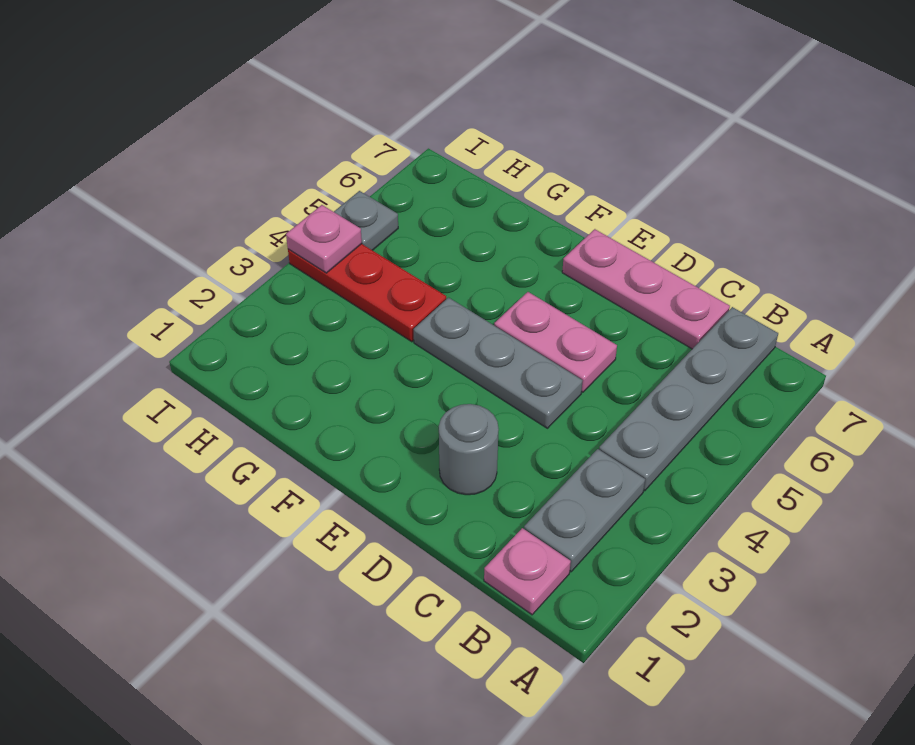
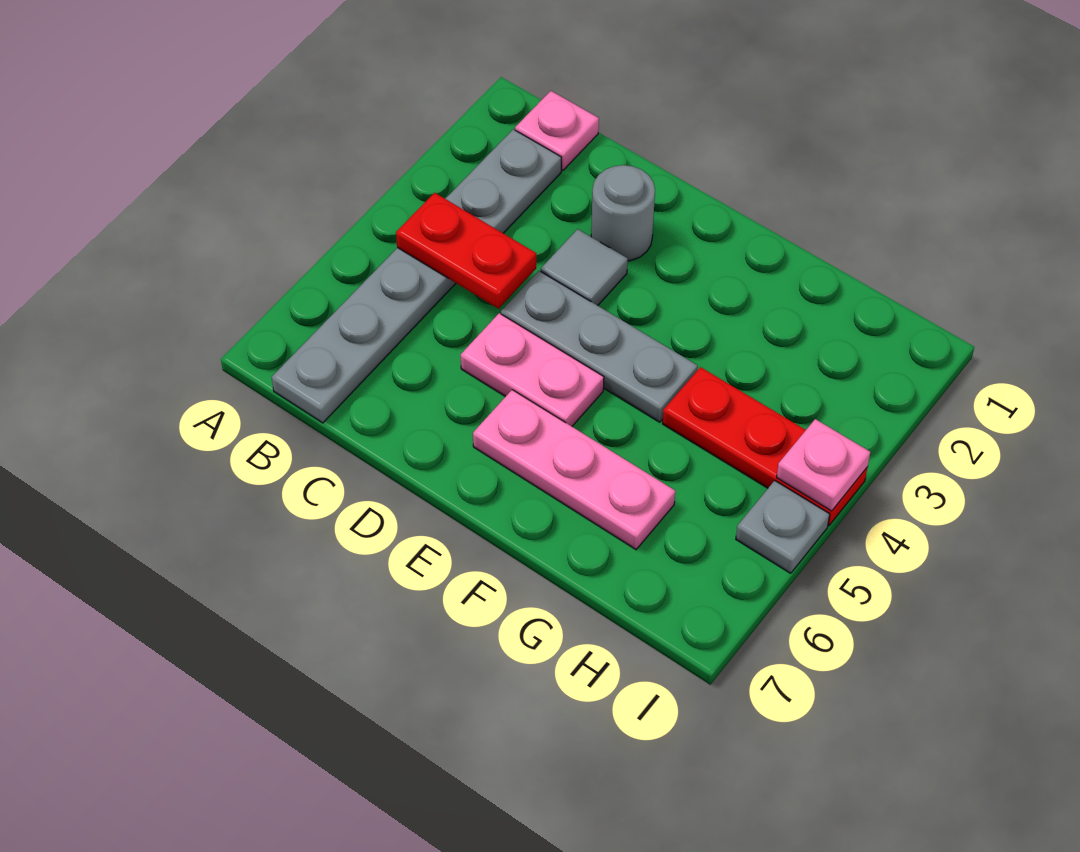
none -> red plate B4:C4 level 2
pink plate C7:E7 level 1 -> pink plate E6:G6 level 1
none -> grey tile D3 level 1

